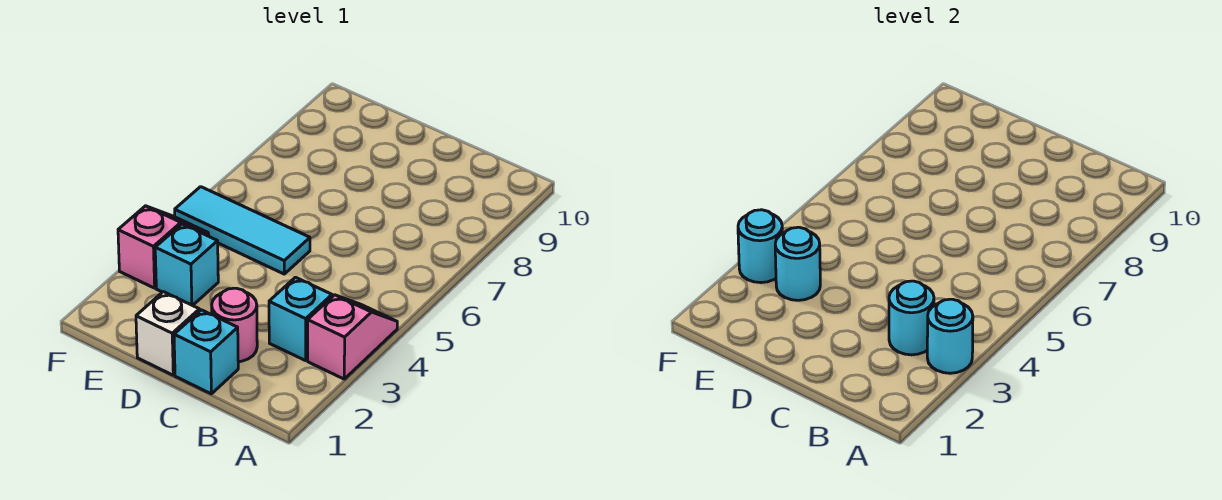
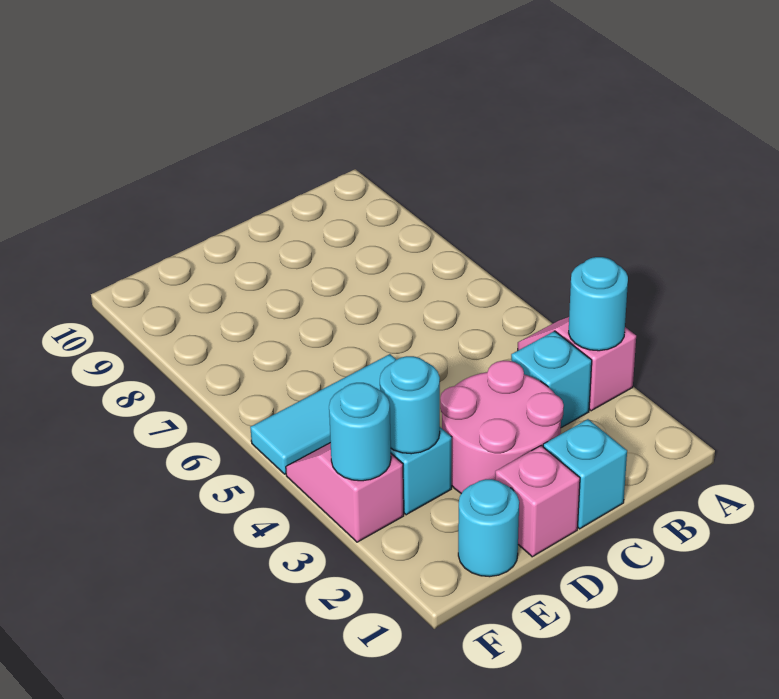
cyan round brick B3 level 2 -> cyan round brick E1 level 1
pink round brick C2 level 1 -> pink round brick C2:D3 level 1
white brick D1 level 1 -> pink brick D1 level 1

